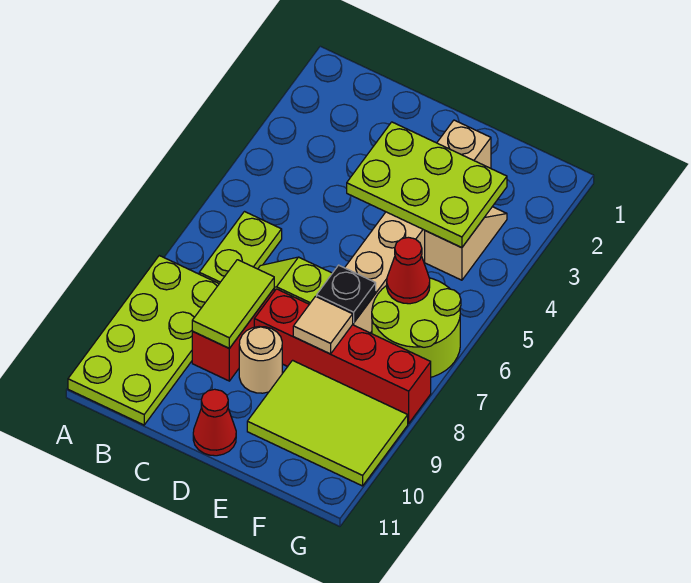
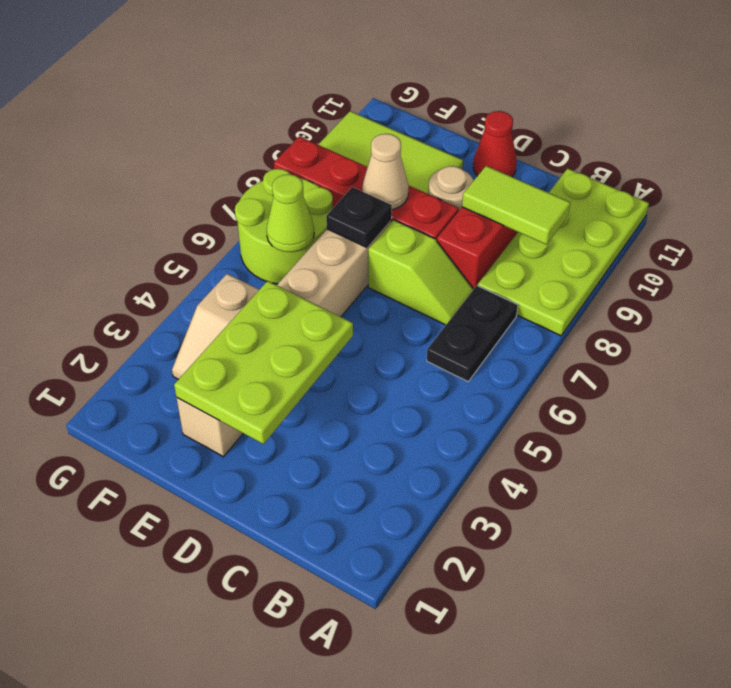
lime plate B6:B7 level 1 -> black plate B6:B7 level 1
lime tile C8:C9 level 2 -> lime tile B9:C9 level 2
lime plate D3:F4 level 2 -> lime plate D2:E4 level 2
tan tile E8 level 2 -> tan cone E8 level 2
red cone F6 level 2 -> lime cone F6 level 2

